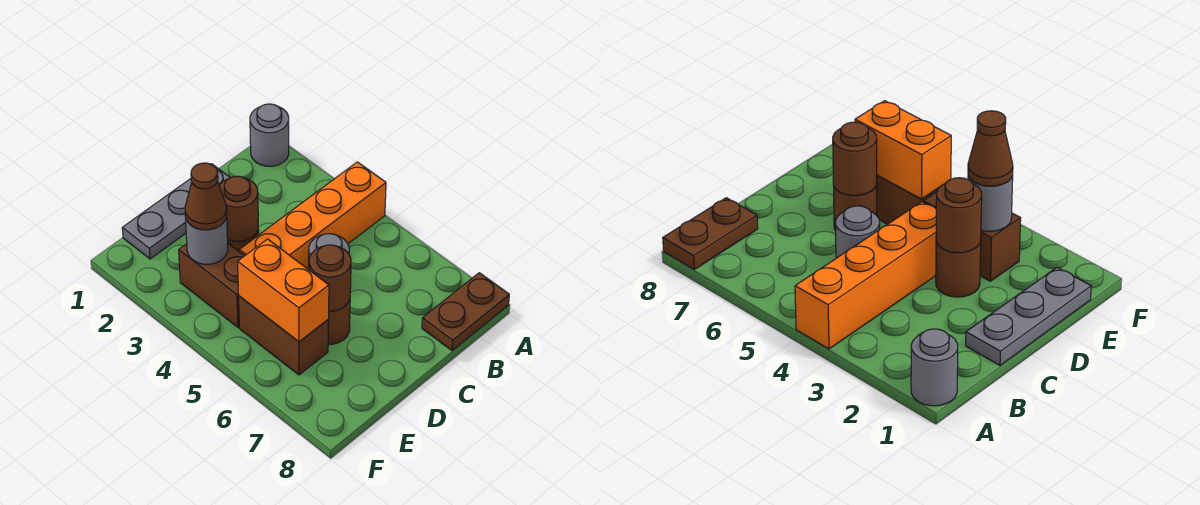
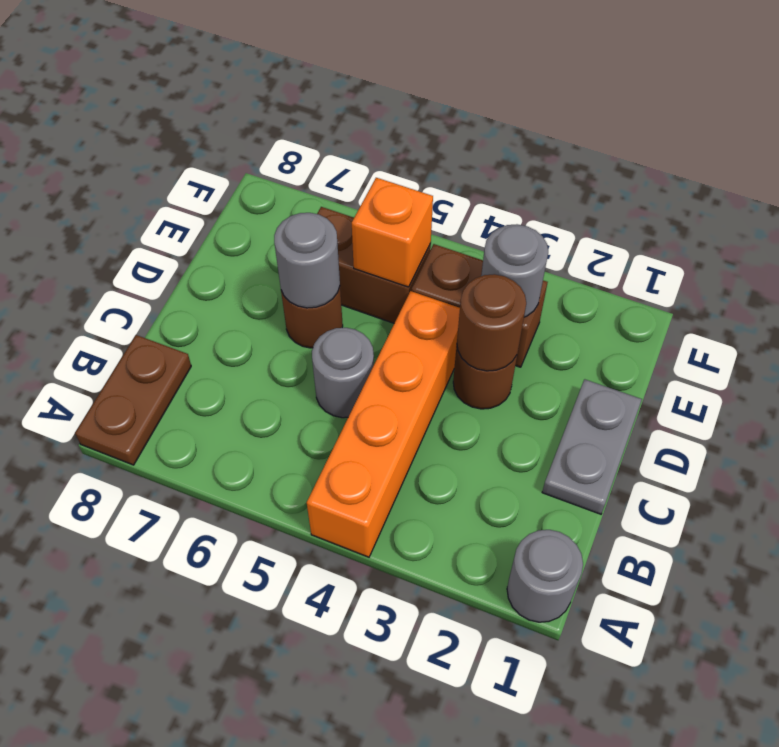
grey plate C1:E1 level 1 -> grey plate C1:D1 level 1
brown round brick D6 level 2 -> grey round brick D6 level 2
brown cone E3 level 3 -> none
orange brick E5:E6 level 2 -> orange brick E5 level 2

